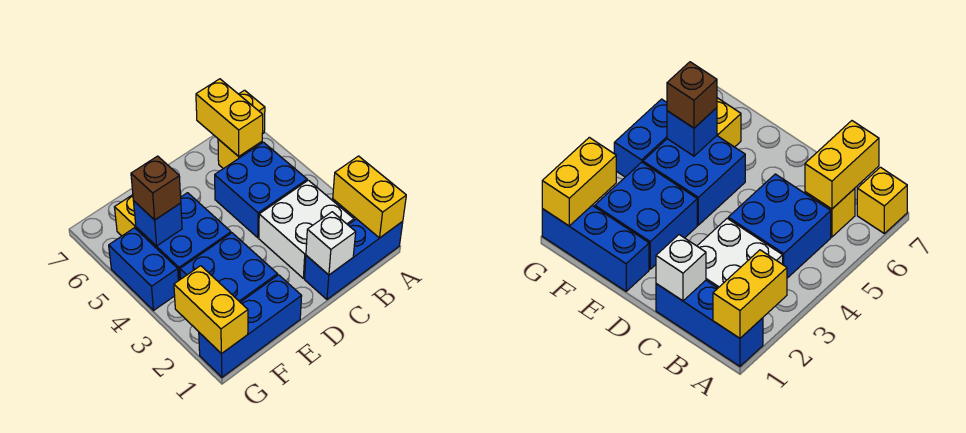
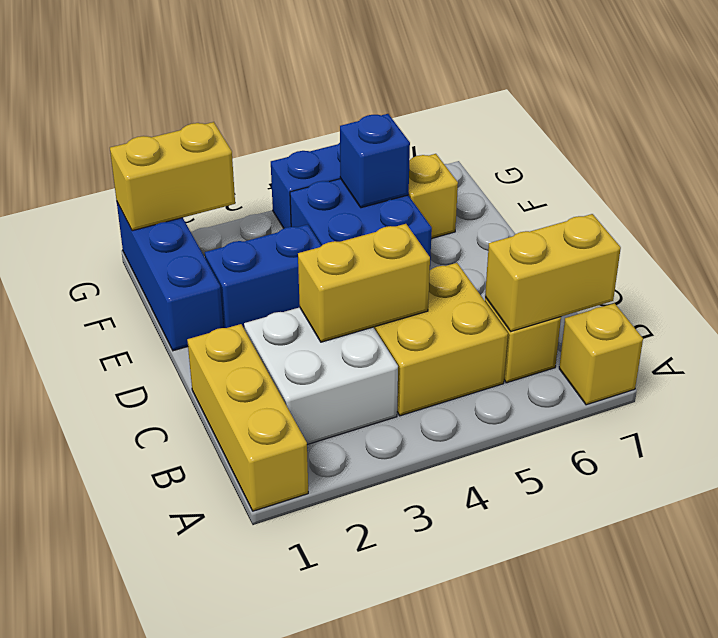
blue brick A1:C1 level 1 -> yellow brick A1:C1 level 1
yellow brick A1:A2 level 2 -> yellow brick C3:C4 level 2
blue brick B4:C5 level 1 -> yellow brick B4:C5 level 1
white brick C1 level 2 -> none
blue brick E2:F3 level 1 -> blue brick E2:E3 level 1
brown brick F5 level 3 -> none

